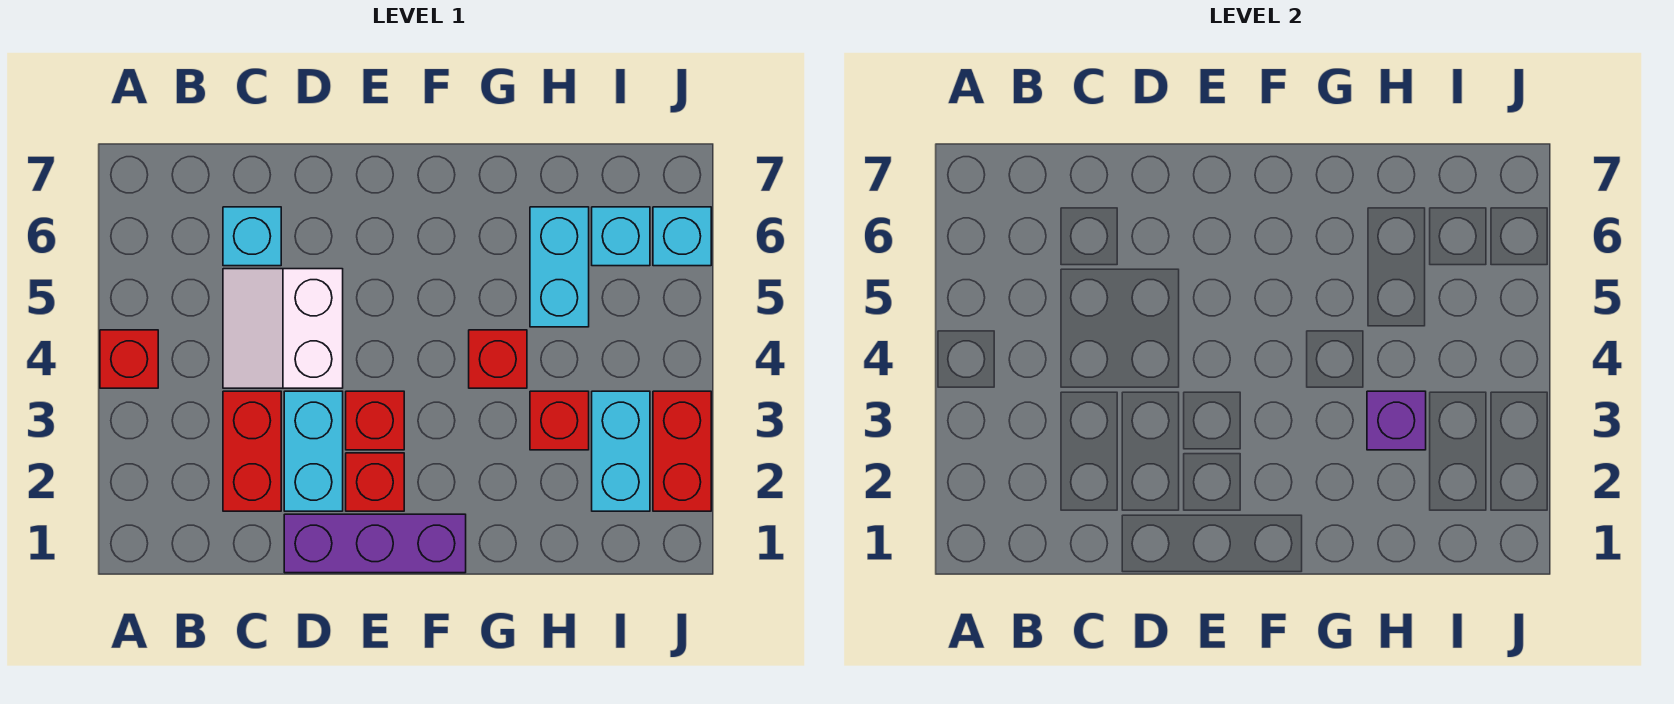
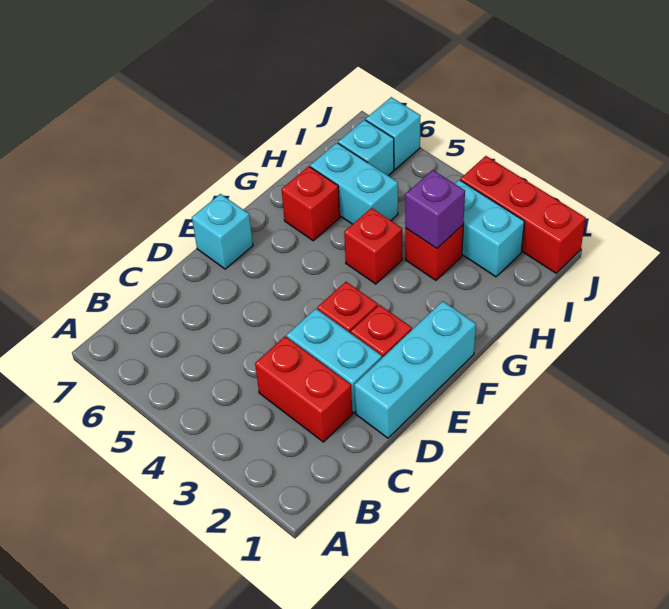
red brick A4 level 1 -> red brick G6 level 1
white slope C4:D5 level 1 top D -> none
cyan brick C6 level 1 -> cyan brick E7 level 1
purple brick D1:F1 level 1 -> cyan brick D1:F1 level 1
red brick J2:J3 level 1 -> red brick J1:J3 level 1

